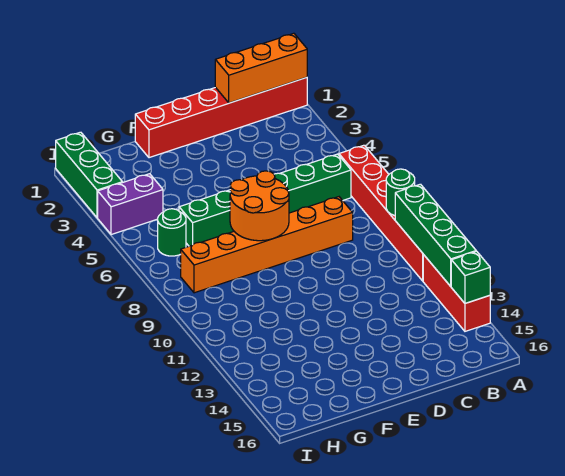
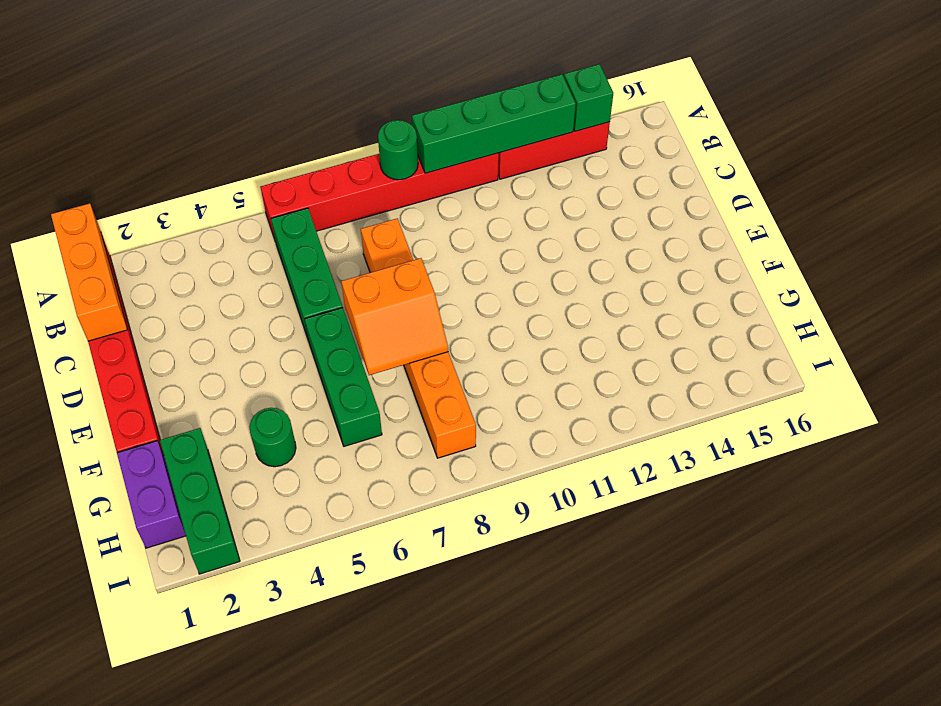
orange round brick E7:F8 level 2 -> orange slope E7:F8 level 2 top E
purple brick H4:I4 level 1 -> purple brick G1:H1 level 1
green round brick H6 level 1 -> green round brick G4 level 1
green brick I1:I3 level 1 -> green brick G2:I2 level 1

